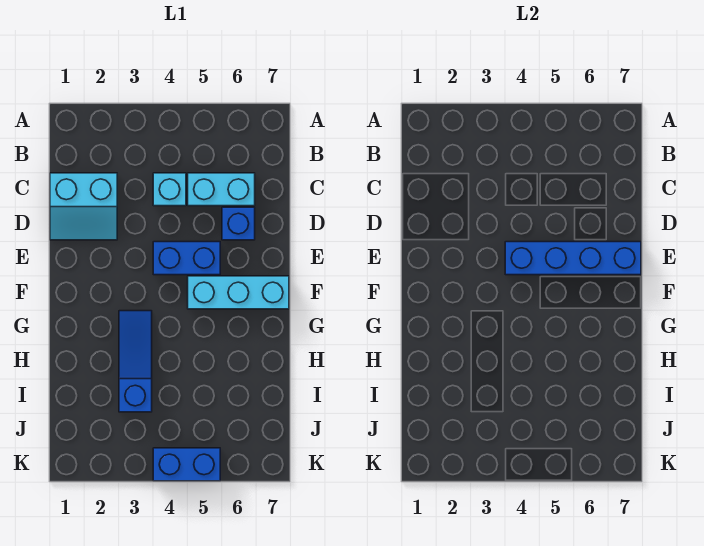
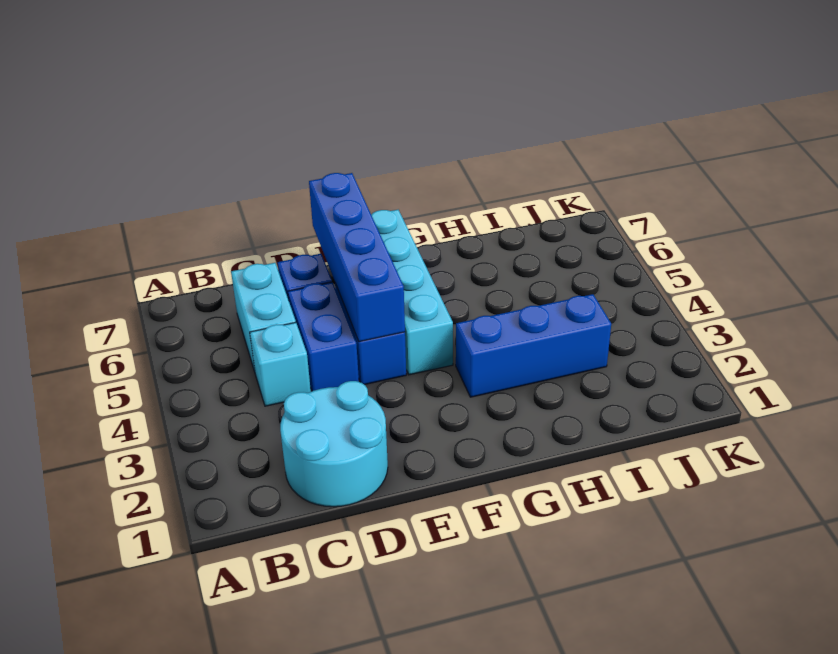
cyan slope C1:D2 level 1 top C -> cyan round brick C1:D2 level 1
cyan brick F5:F7 level 1 -> cyan brick F4:F7 level 1
blue slope G3:I3 level 1 top I -> blue brick G3:I3 level 1
blue brick K4:K5 level 1 -> blue brick D4:D5 level 1

